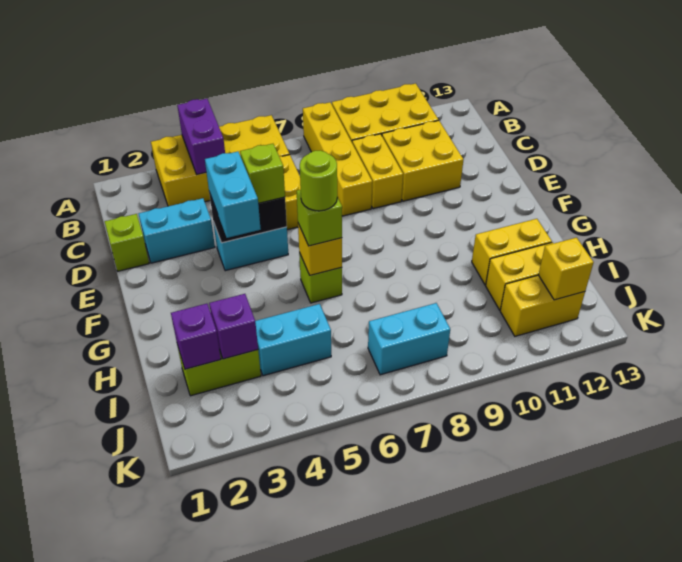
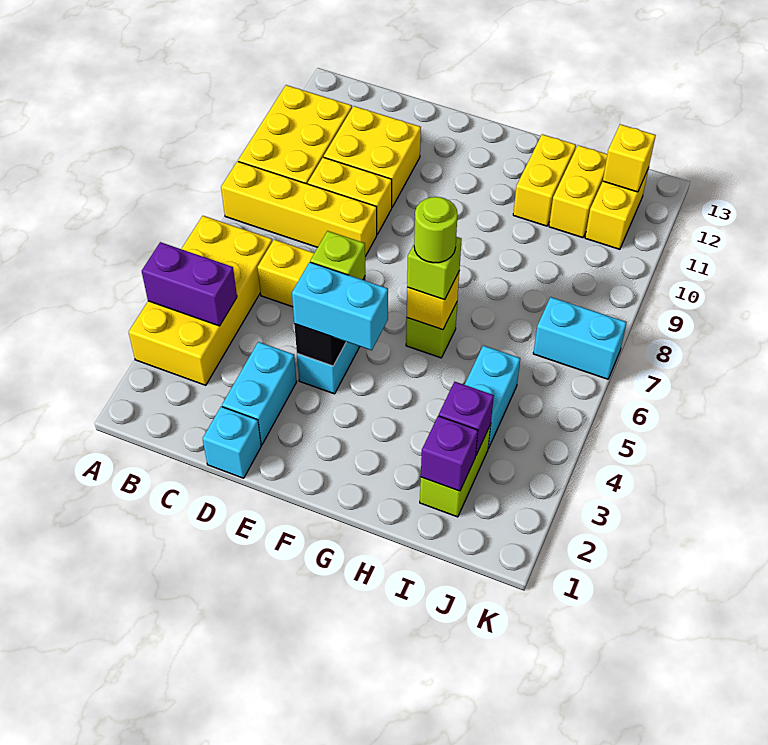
lime brick D1 level 1 -> cyan brick D1 level 1
cyan brick J7:J8 level 1 -> cyan brick J7:K7 level 1

